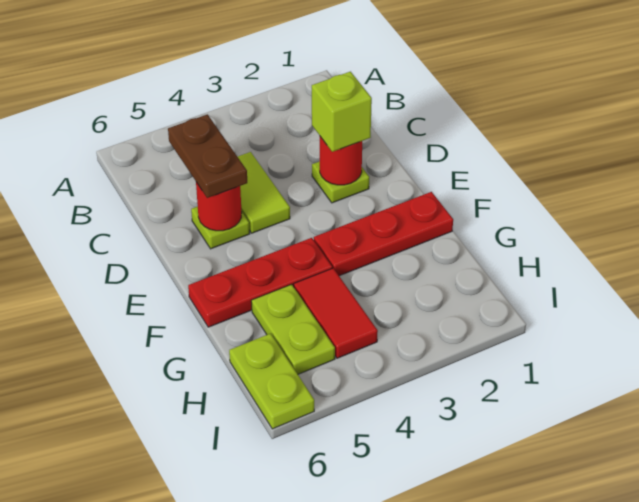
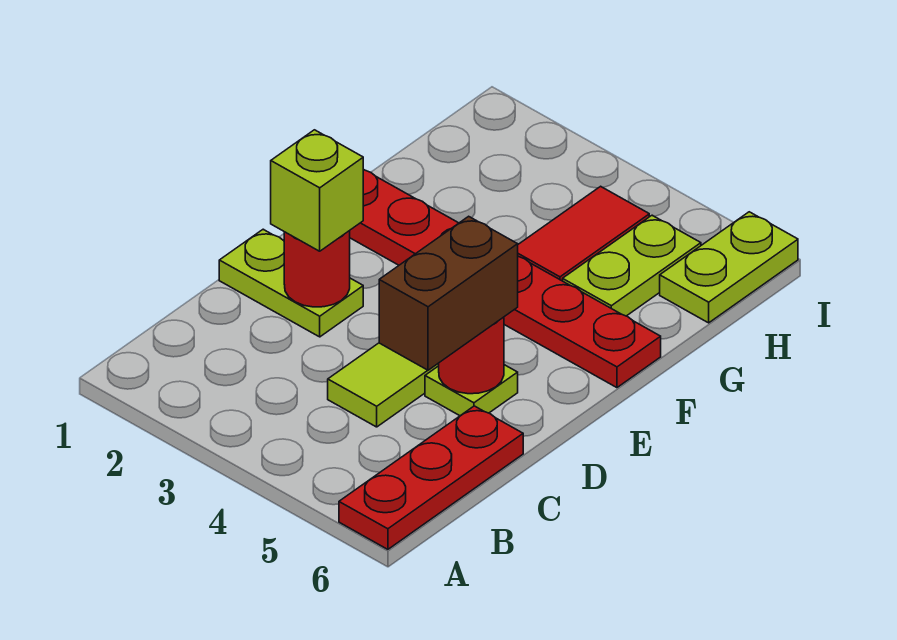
none -> red plate A6:C6 level 1
brown plate C5:D5 level 3 -> brown brick C5:D5 level 3
lime plate D2 level 1 -> lime plate D1:D2 level 1

